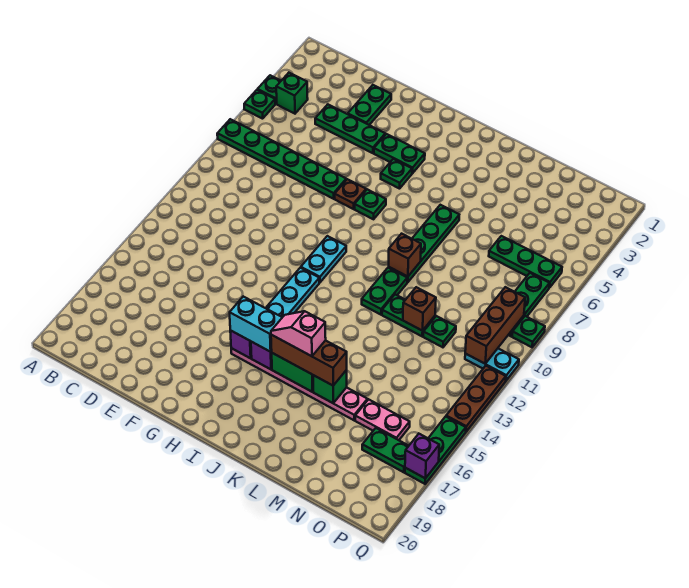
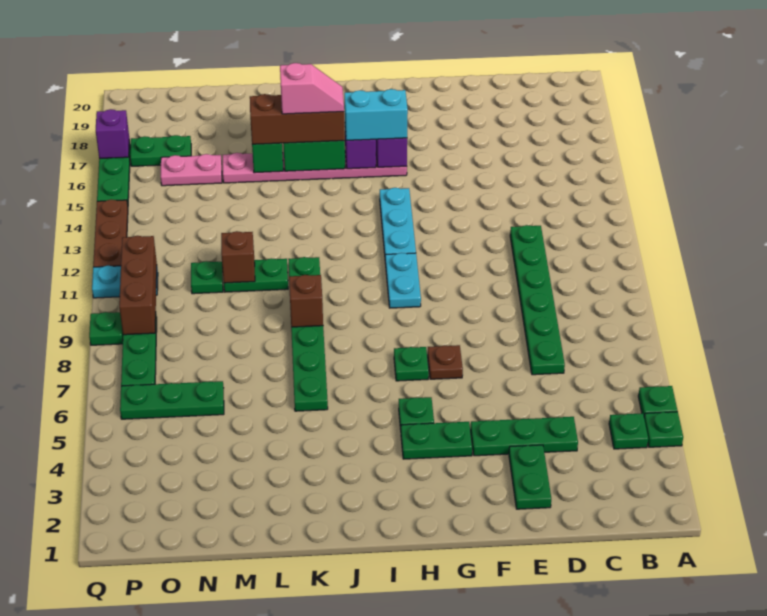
green plate A7:F7 level 1 -> green plate D7:D12 level 1
green brick B4 level 1 -> green plate B4 level 1

